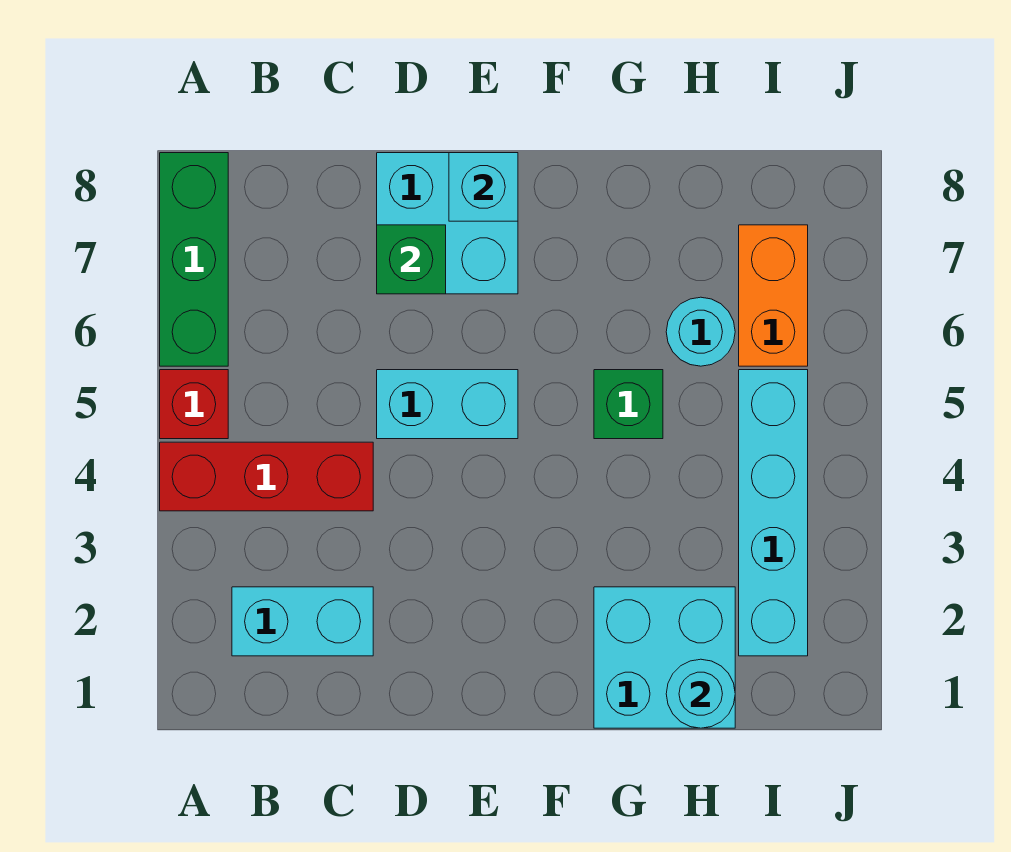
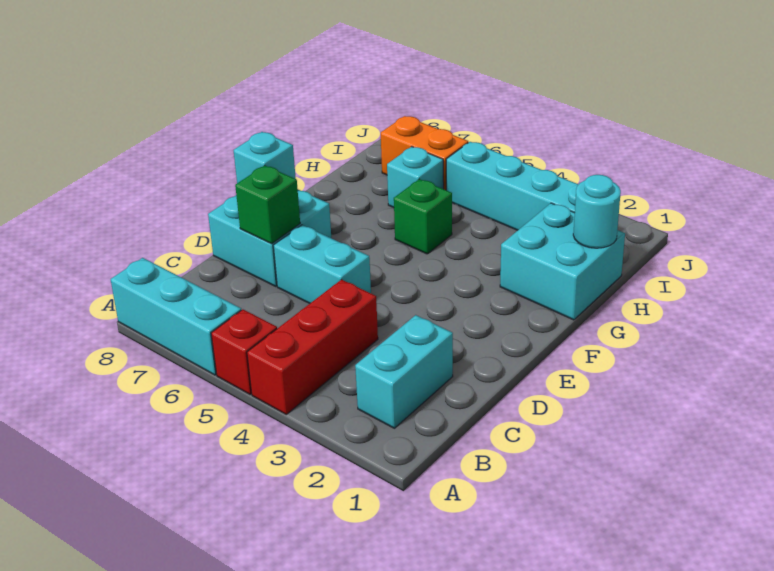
green brick A6:A8 level 1 -> cyan brick A6:A8 level 1
cyan brick D5:E5 level 1 -> cyan brick D5:D6 level 1
cyan round brick H6 level 1 -> cyan brick H6 level 1

